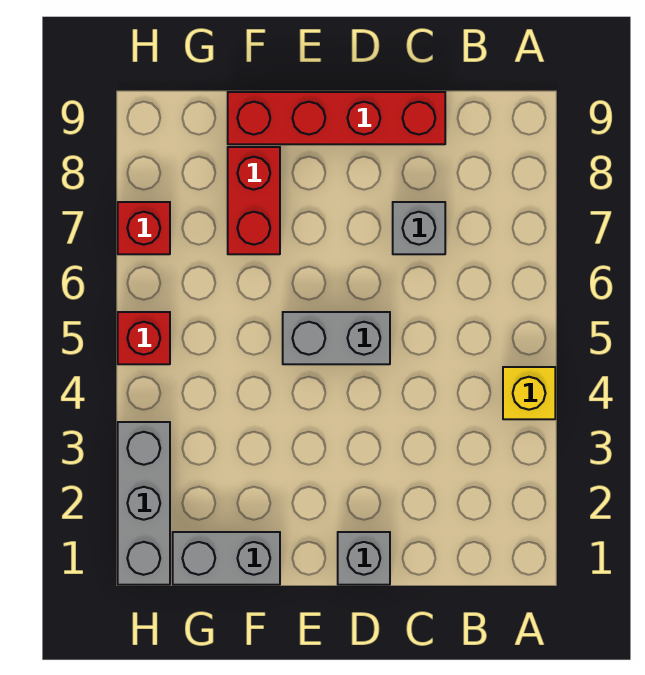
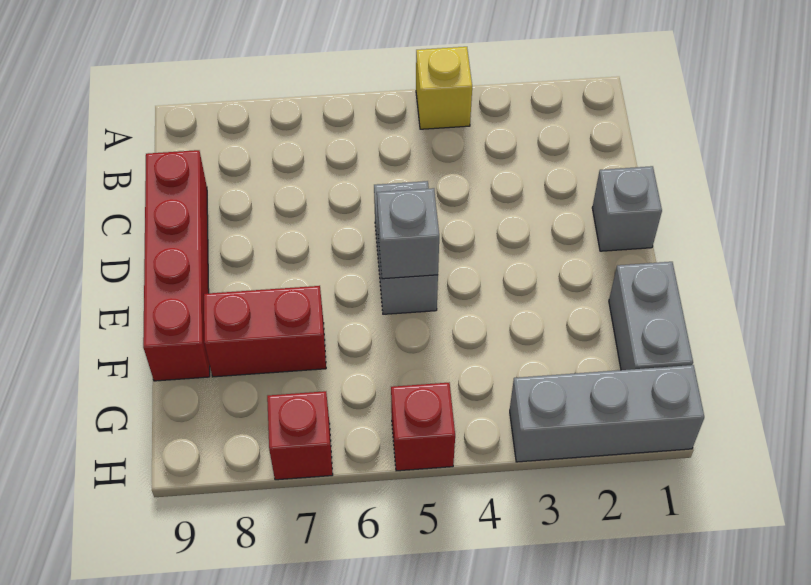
grey brick C7 level 1 -> grey brick E5 level 2

